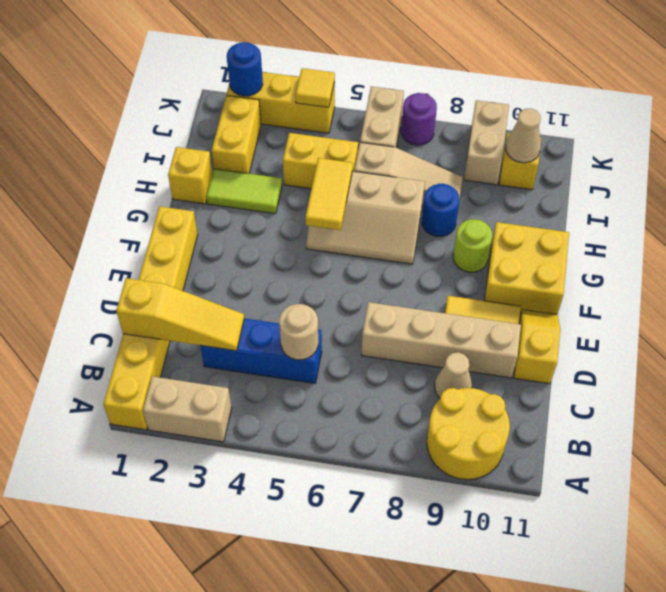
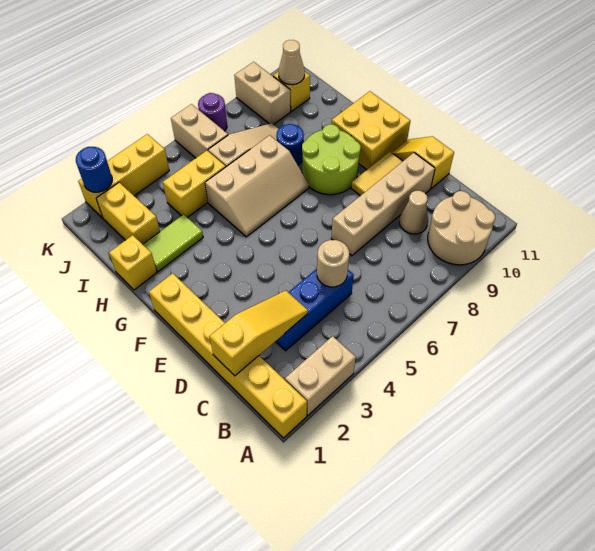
yellow round brick A9:B10 level 1 -> tan round brick A9:B10 level 1
yellow tile G5:H5 level 2 -> none
lime round brick G9 level 1 -> lime round brick F8:G9 level 1
yellow tile K4 level 2 -> none

